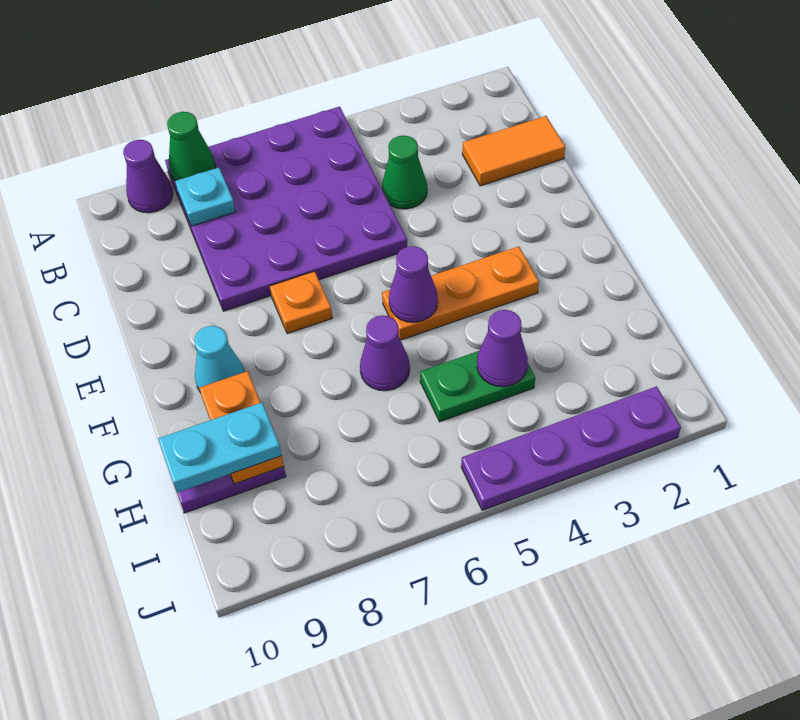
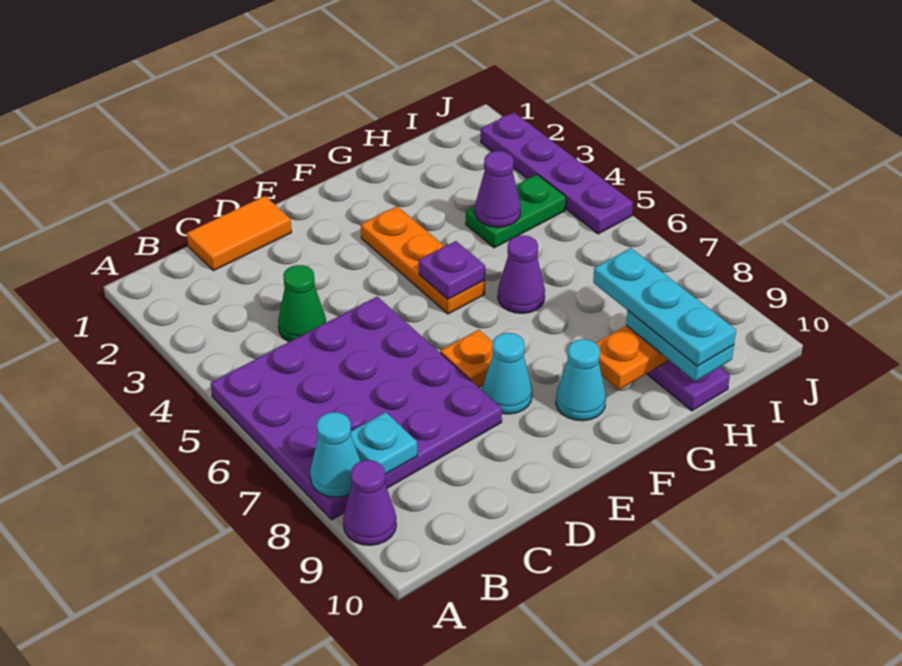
green cone A8 level 2 -> cyan cone A8 level 2
orange tile C1:C2 level 1 -> orange tile C1:D1 level 1
none -> cyan cone E8 level 1
purple cone F5 level 2 -> purple plate F5 level 2
green plate H4:H5 level 1 -> green plate H4:I4 level 1
none -> cyan plate H8:H10 level 4

